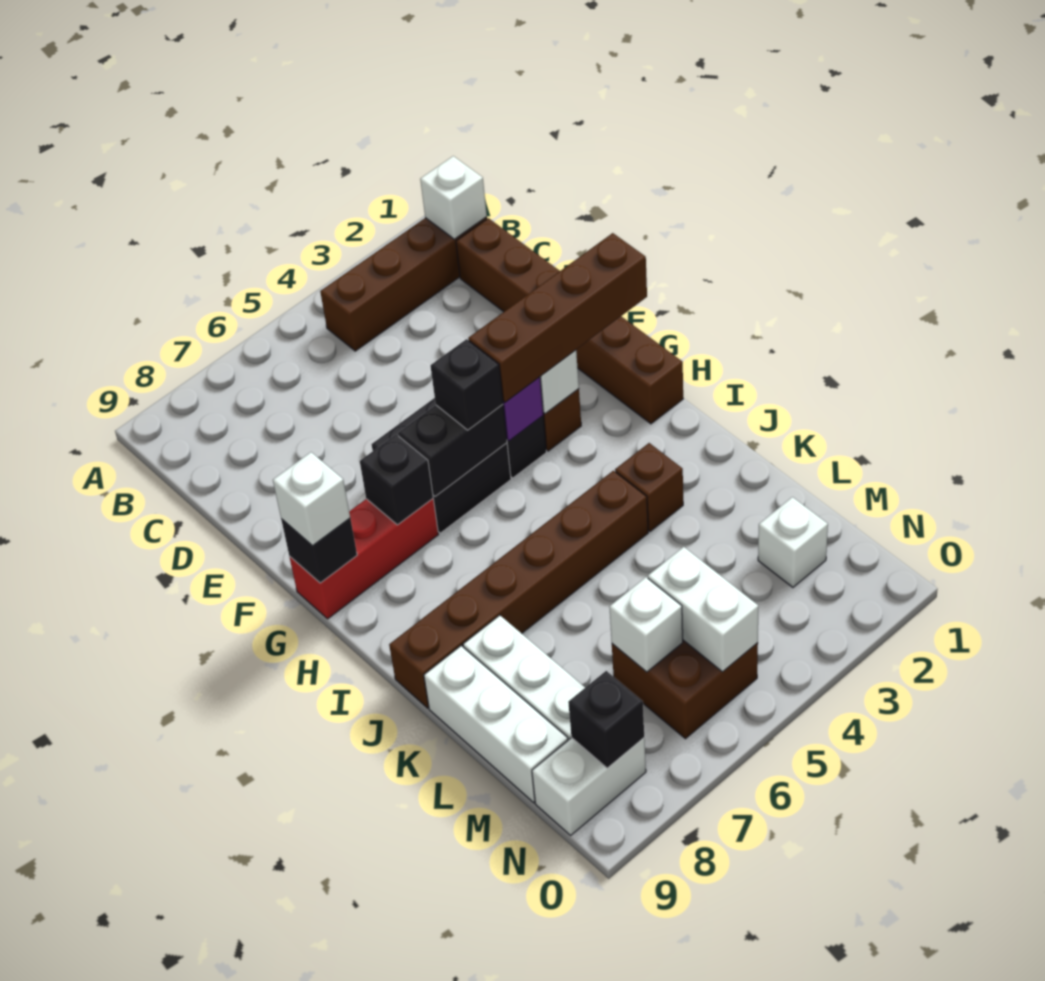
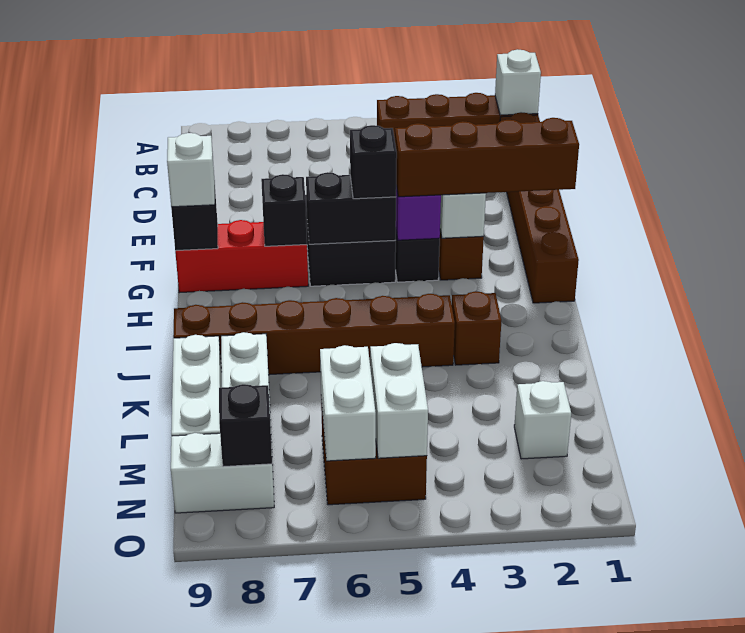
white brick M6 level 2 -> white brick M6:N6 level 2

